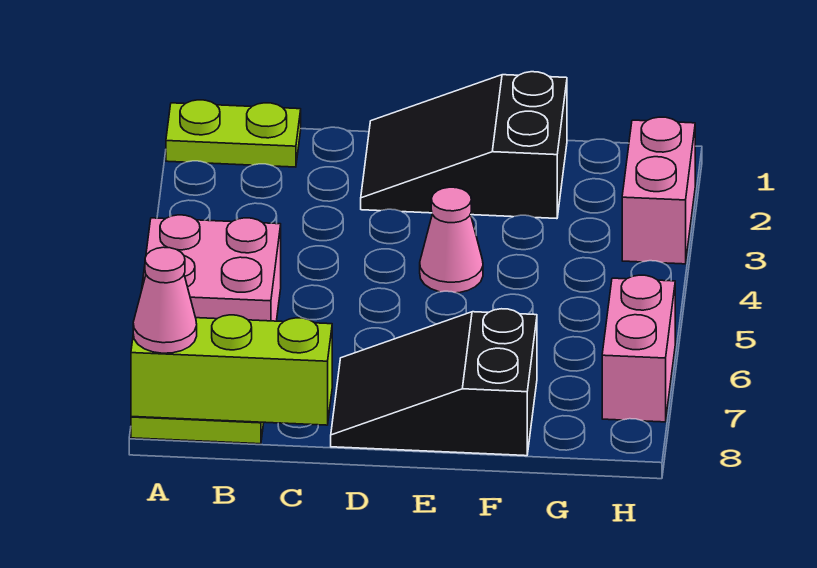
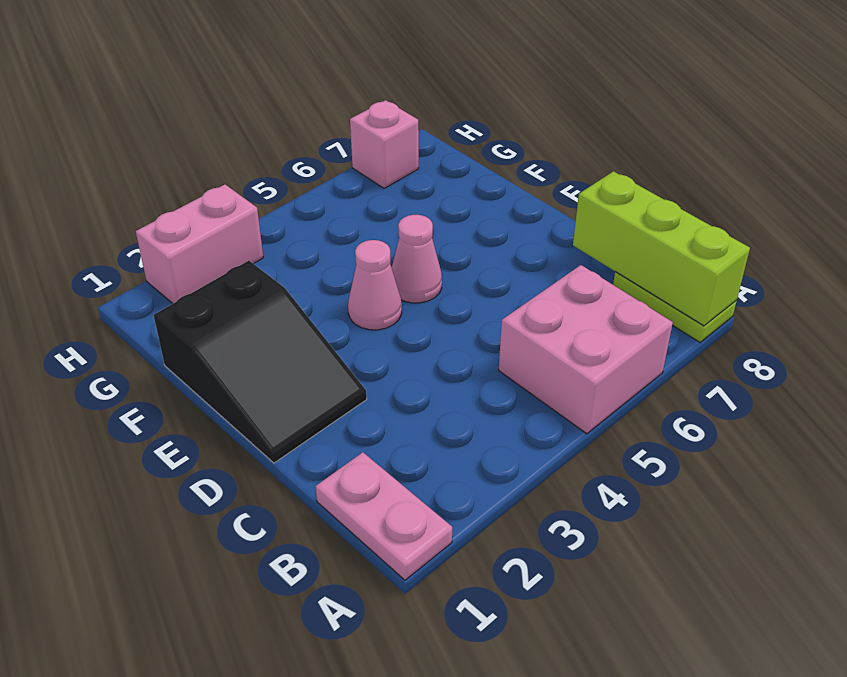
lime plate A1:B1 level 1 -> pink plate A1:B1 level 1
pink cone A8 level 3 -> pink cone E5 level 1
black slope D7:F8 level 1 top F -> none
pink brick H6:H7 level 1 -> pink brick H7 level 1

